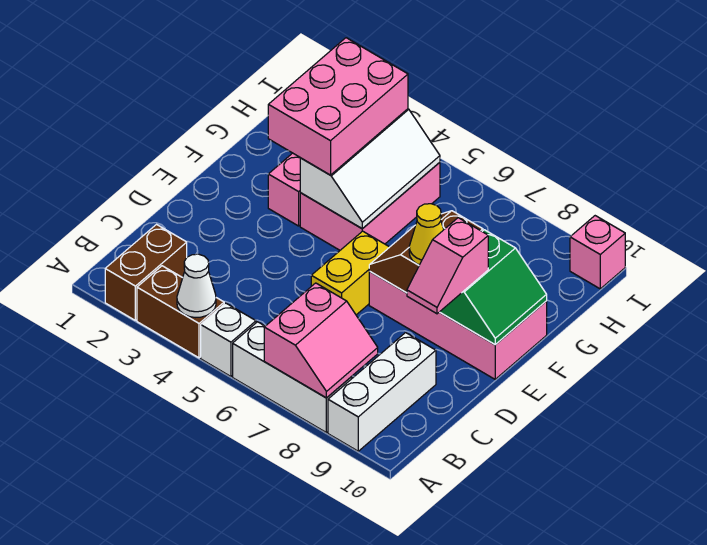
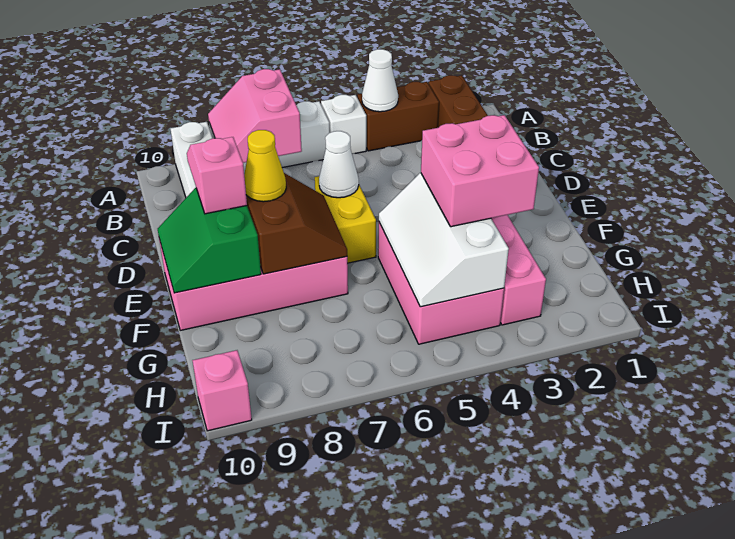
none -> white cone D6 level 2
pink brick F3:H4 level 3 -> pink brick F3:G4 level 3

